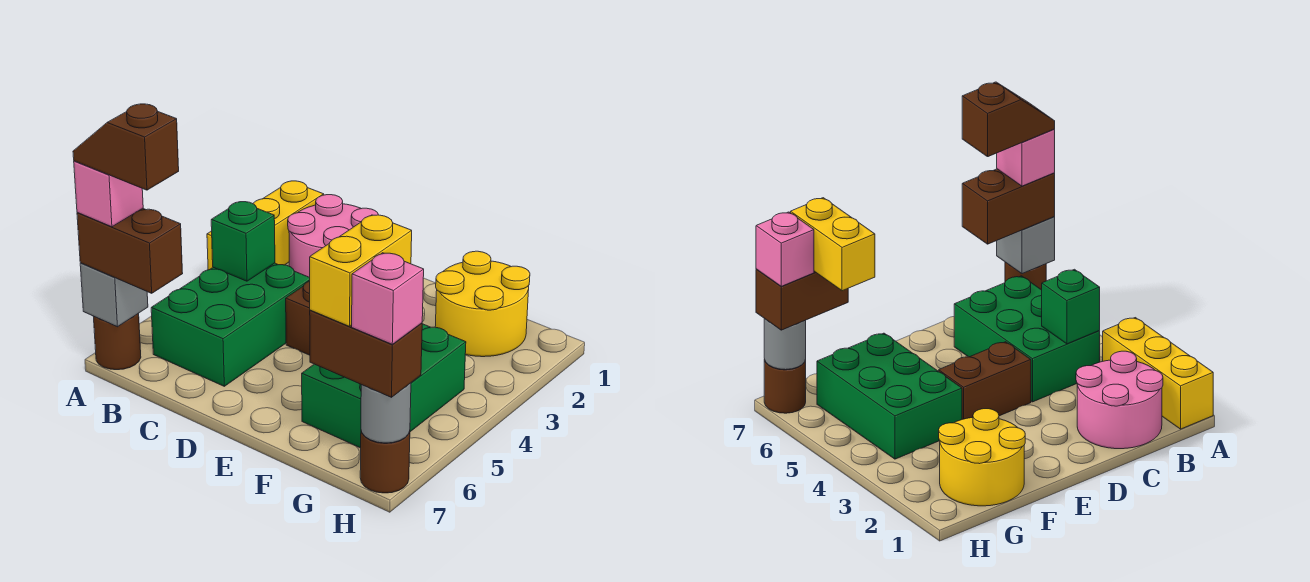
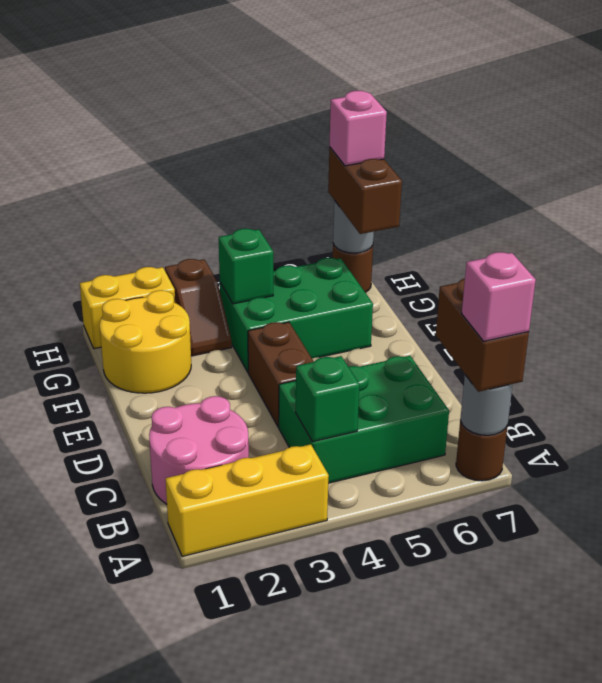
grey brick A7 level 2 -> grey round brick A7 level 2
brown slope A7:B7 level 5 top B -> brown slope G3:H3 level 1 top H
none -> green brick G4 level 2
yellow brick G6:G7 level 4 -> yellow brick H1:H2 level 1

